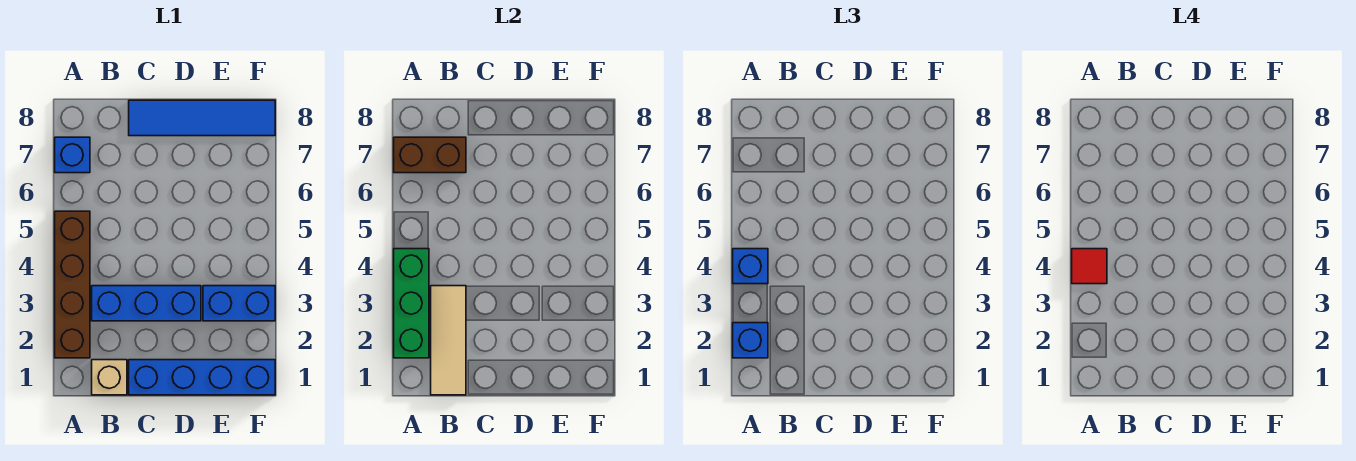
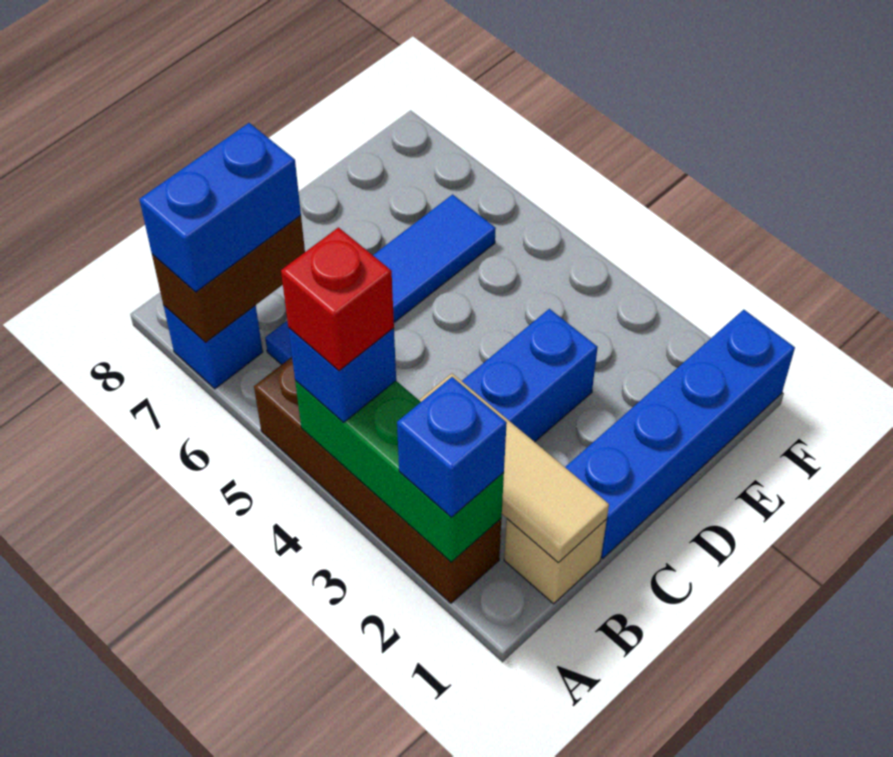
red tile A4 level 4 -> red brick A4 level 4
blue tile C8:F8 level 1 -> blue tile B6:E6 level 1
blue brick E3:F3 level 1 -> blue brick A7:B7 level 3

